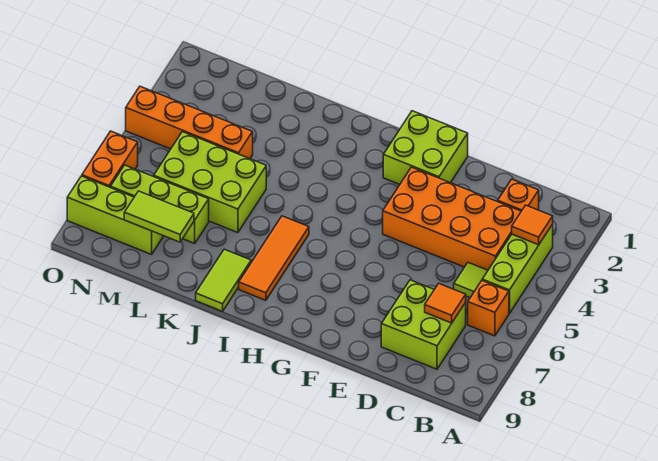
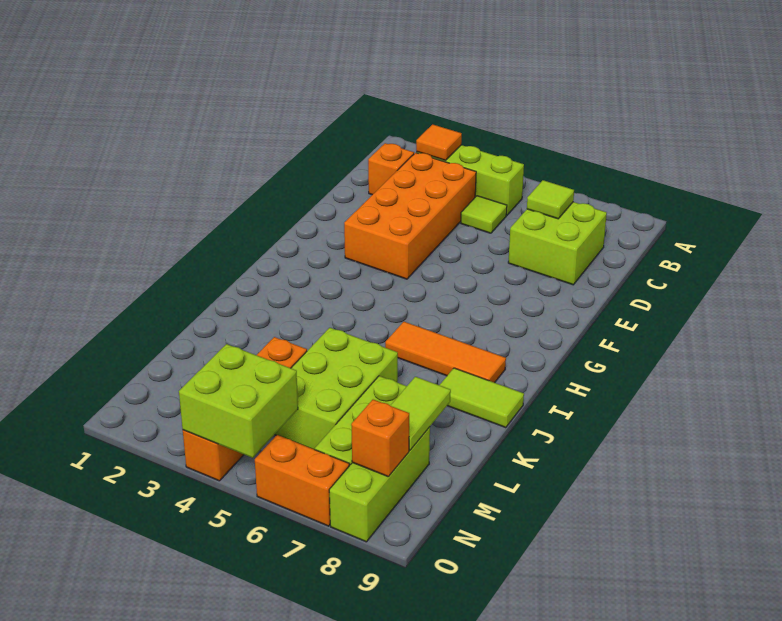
orange brick B6 level 1 -> orange brick N8 level 2
orange tile C7 level 2 -> lime tile C7 level 2
lime brick F1:G2 level 1 -> lime brick N4:O5 level 2

